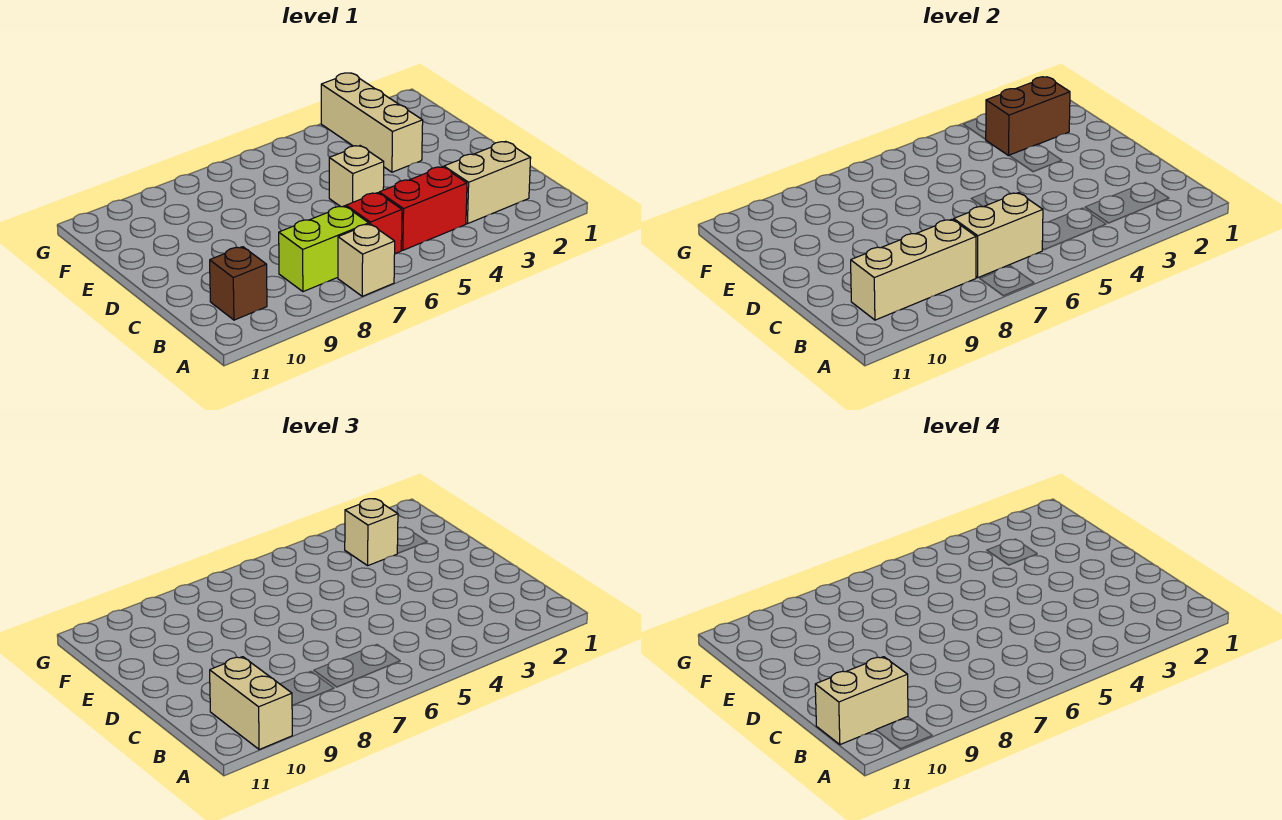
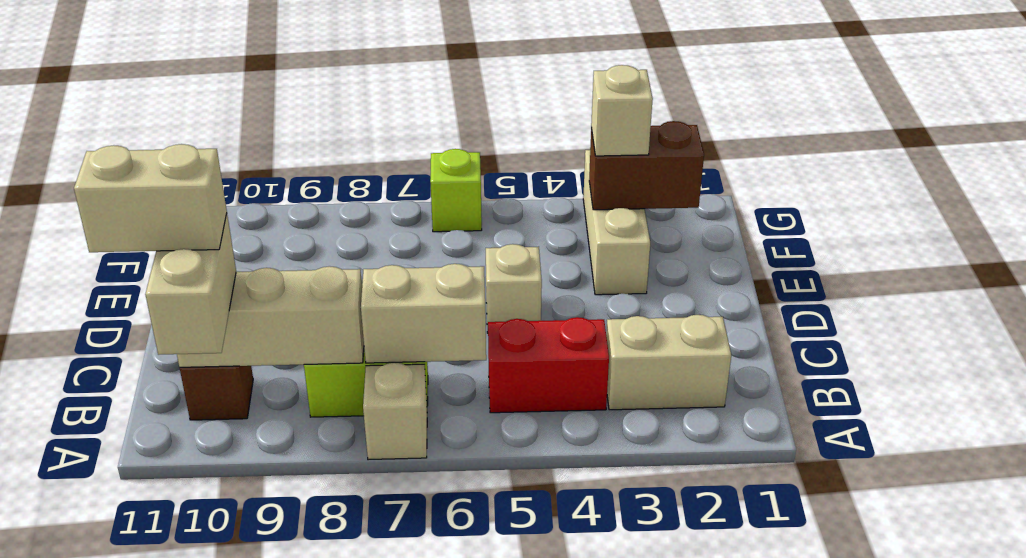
red brick B6 level 1 -> none
none -> lime brick G6 level 1

